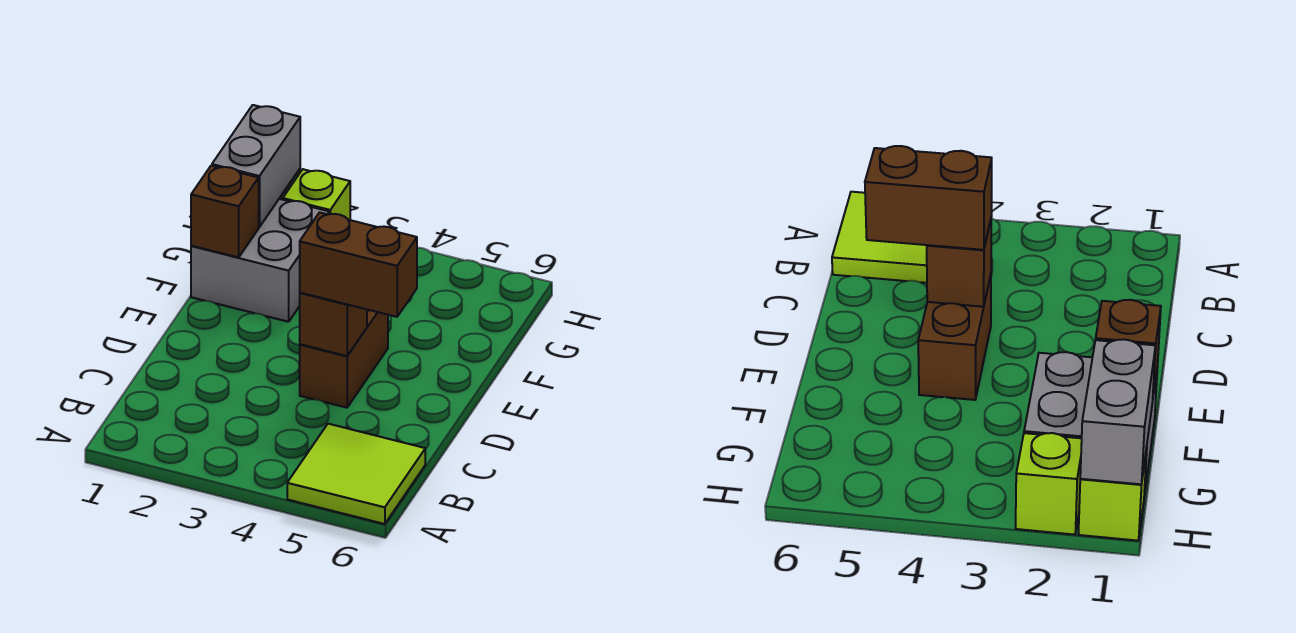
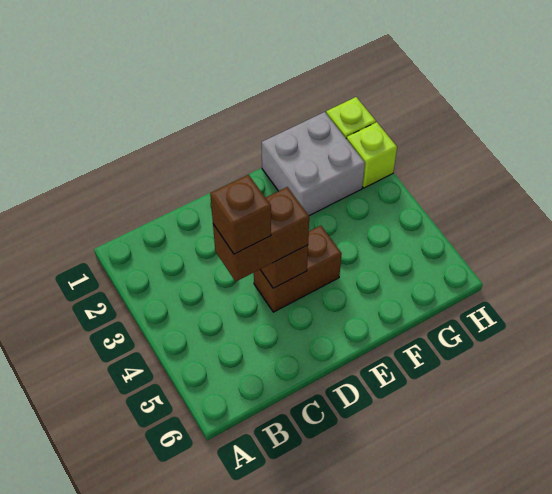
lime tile A5:B6 level 1 -> none
brown brick D4:D5 level 3 -> brown brick C4:D4 level 3
brown brick F1 level 2 -> brown brick C4 level 4
grey brick G1:H1 level 2 -> none

